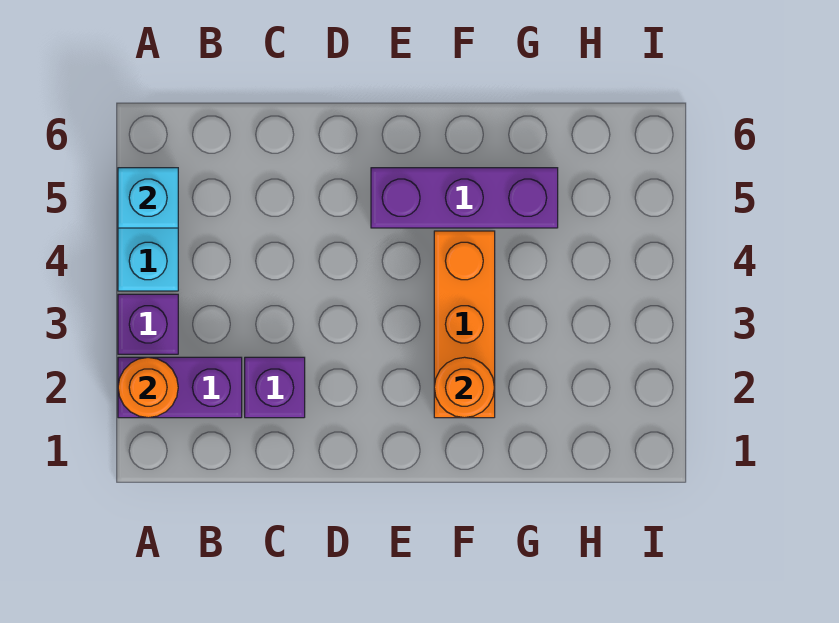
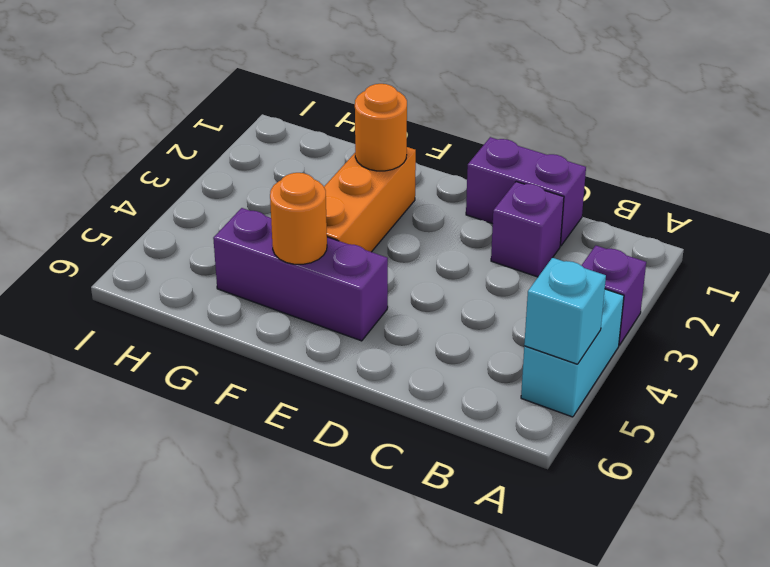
purple brick A2:B2 level 1 -> purple brick C1:D1 level 1
orange round brick A2 level 2 -> orange round brick F5 level 2

